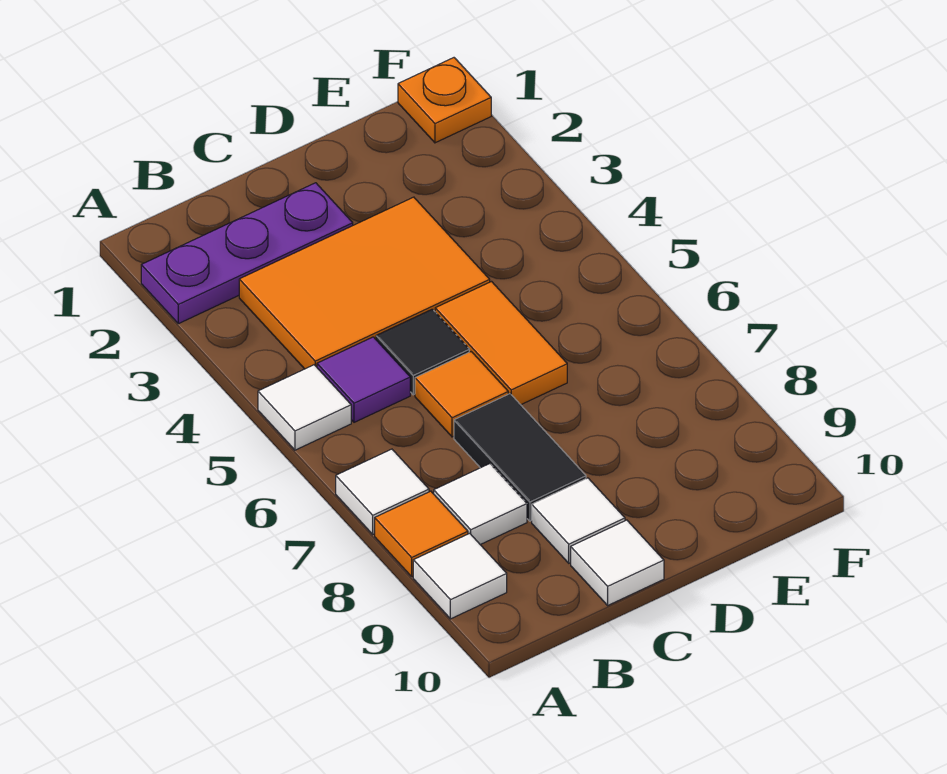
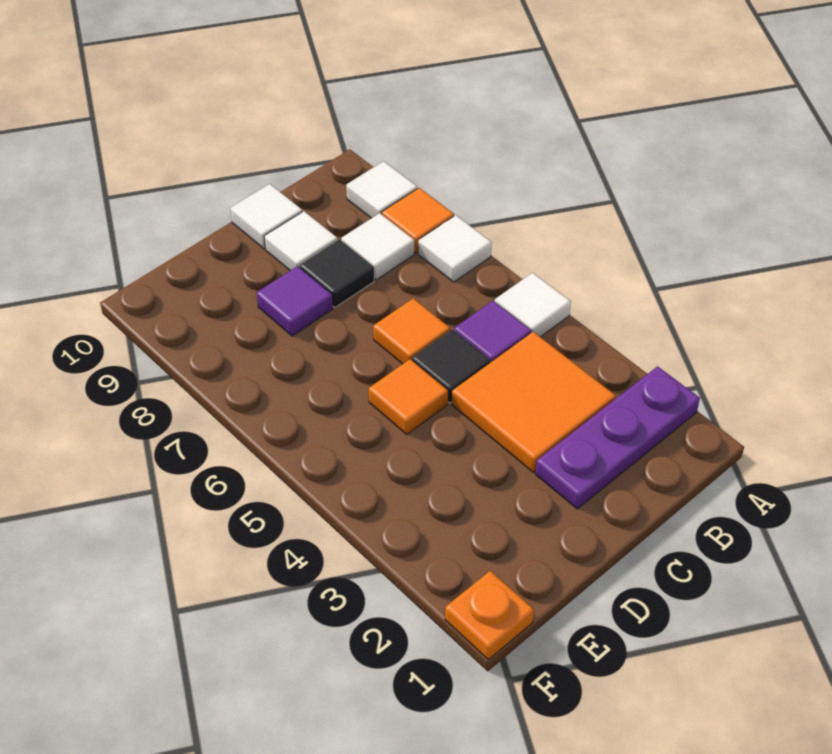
orange tile B3:D4 level 1 -> orange tile B3:C4 level 1
black tile C7:C8 level 1 -> black tile C8 level 1
orange tile D5:D6 level 1 -> orange tile D5 level 1
none -> purple tile D8 level 1

